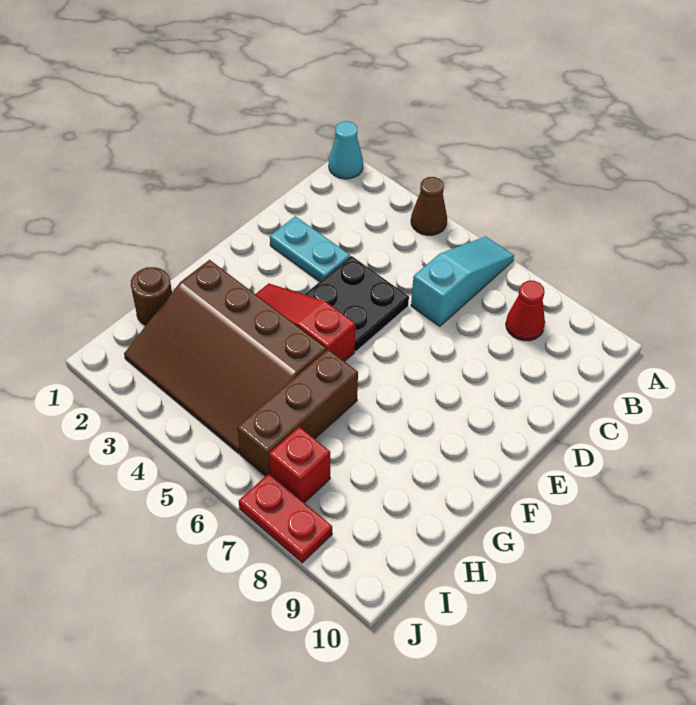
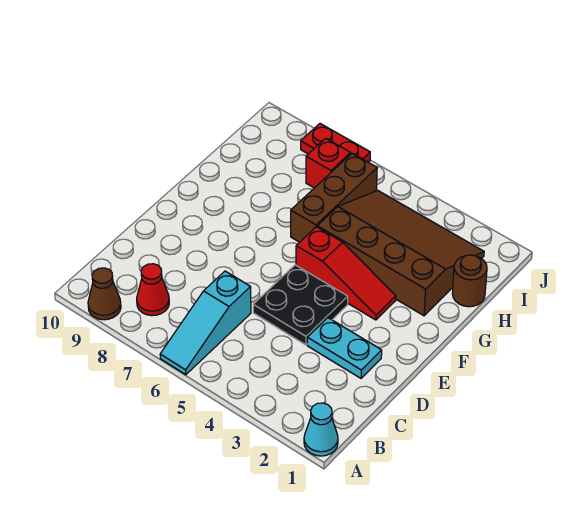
brown cone A4 level 1 -> brown cone A9 level 1

